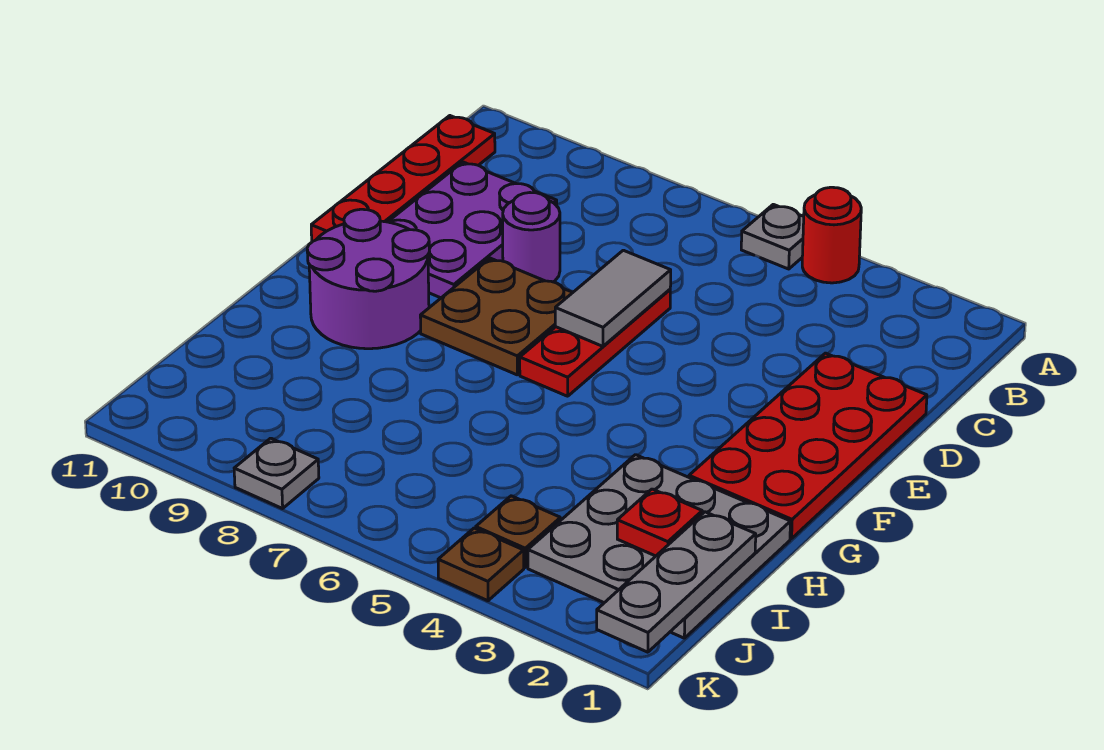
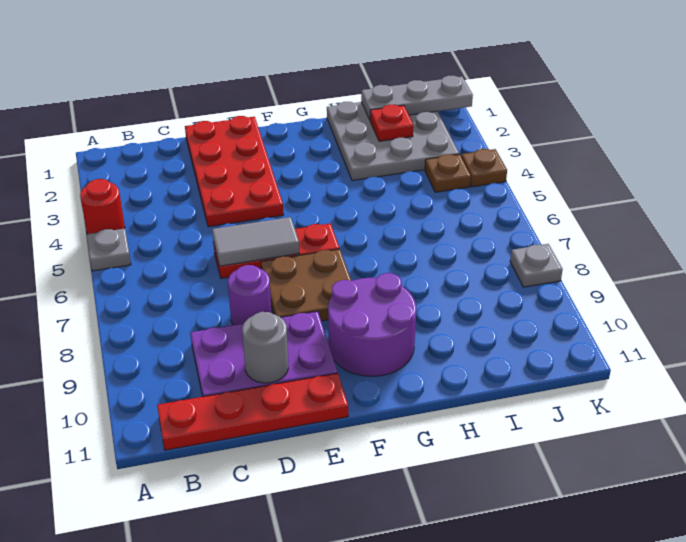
red plate D1:G2 level 1 -> red plate D1:E4 level 1
none -> grey round brick D10 level 2

